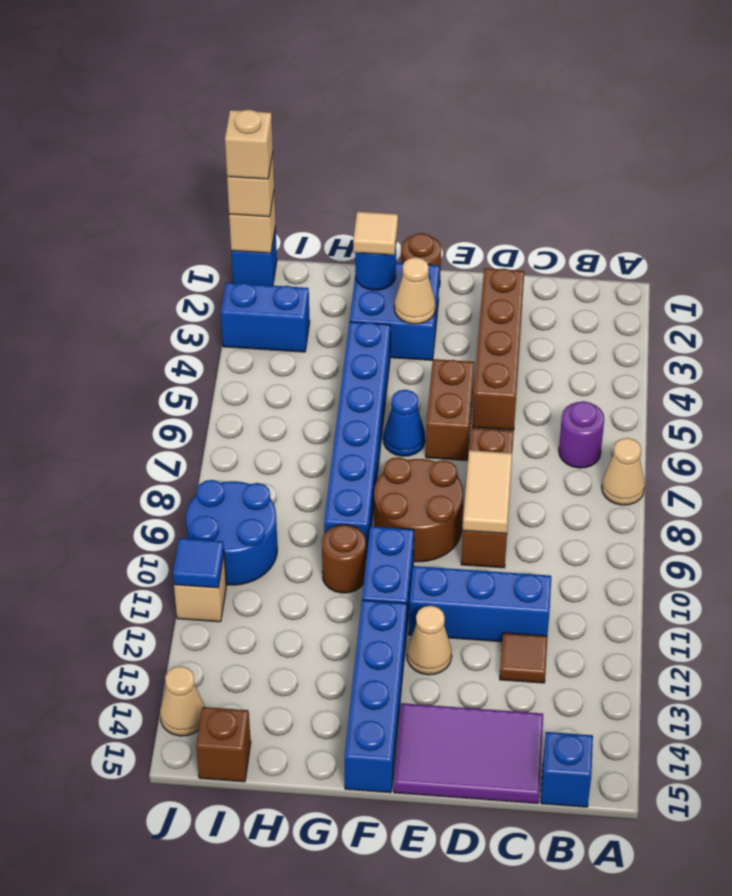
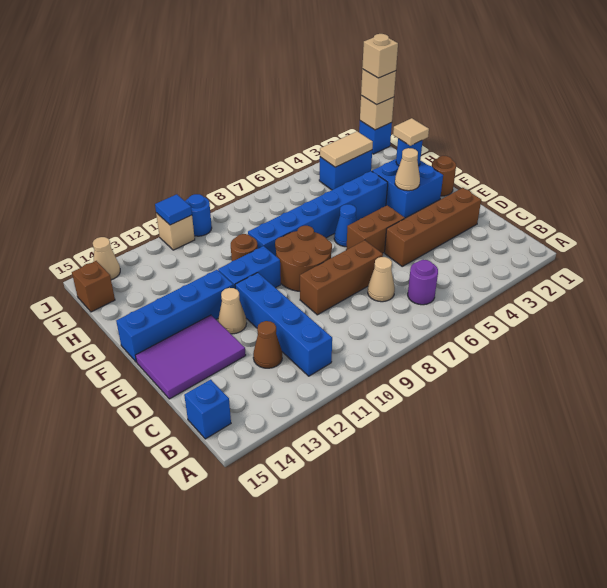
tan cone A7 level 1 -> tan cone C7 level 1
blue brick C11:E11 level 1 -> blue brick B11:E11 level 1
brown tile C12 level 1 -> brown cone C12 level 1
purple tile C14:E15 level 1 -> purple tile D13:E15 level 1
tan tile D8:D9 level 2 -> tan tile I3:I4 level 2
blue brick I3:J3 level 1 -> blue brick I3:I4 level 1
blue round brick I9:J10 level 1 -> blue round brick J10 level 1

